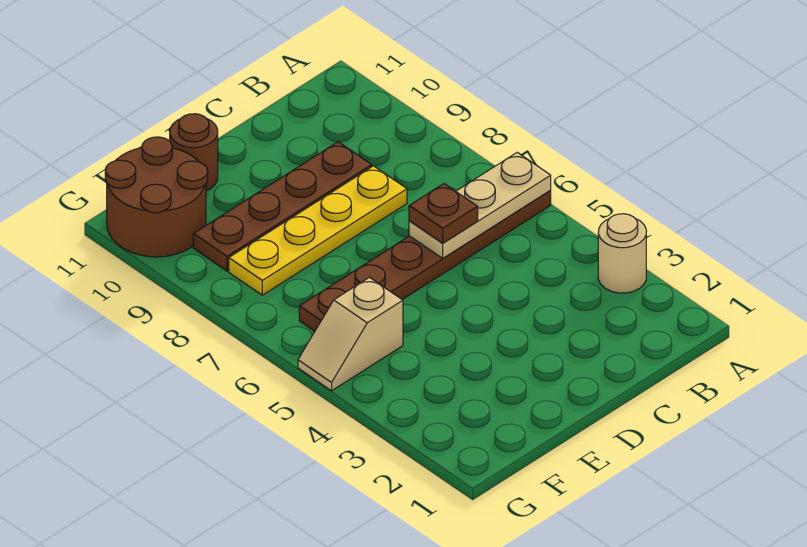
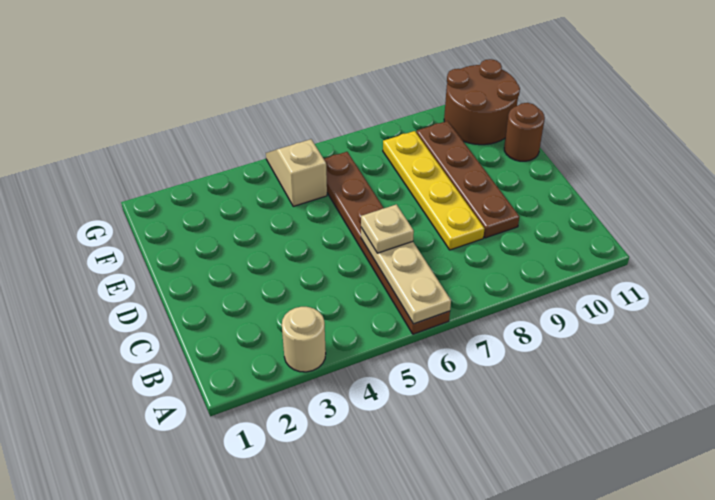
brown plate C6 level 3 -> tan plate C6 level 3

